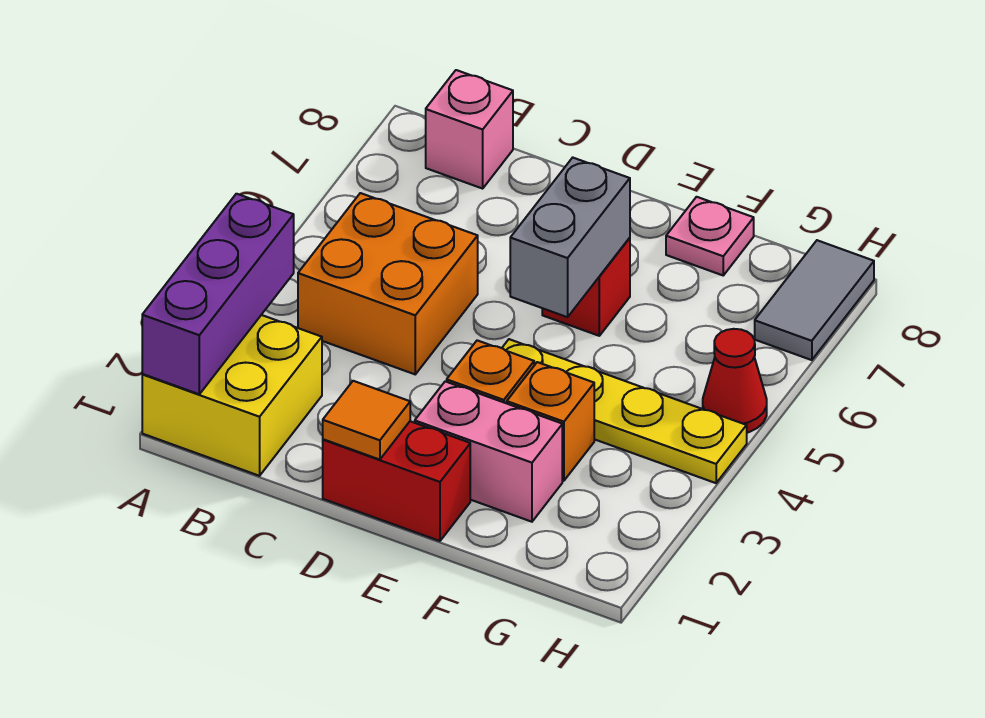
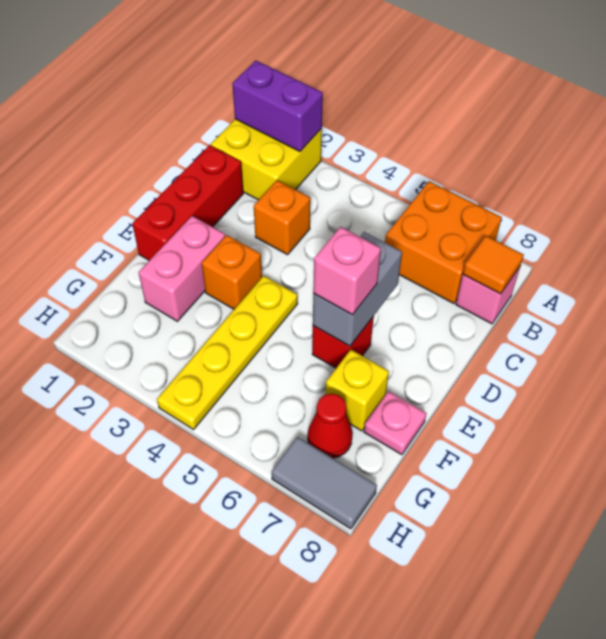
purple brick A1:A3 level 2 -> purple brick A1:A2 level 2
orange brick B4:C5 level 1 -> orange brick A6:B7 level 1
red brick D1:E1 level 1 -> red brick C1:E1 level 1
orange tile D1 level 2 -> orange tile B8 level 2
grey brick E5:E6 level 2 -> grey brick D6:E6 level 2
none -> pink brick E6 level 3
orange brick F3 level 1 -> orange brick C3 level 1
none -> yellow brick F7 level 1
red cone H5 level 1 -> red cone G7 level 1

